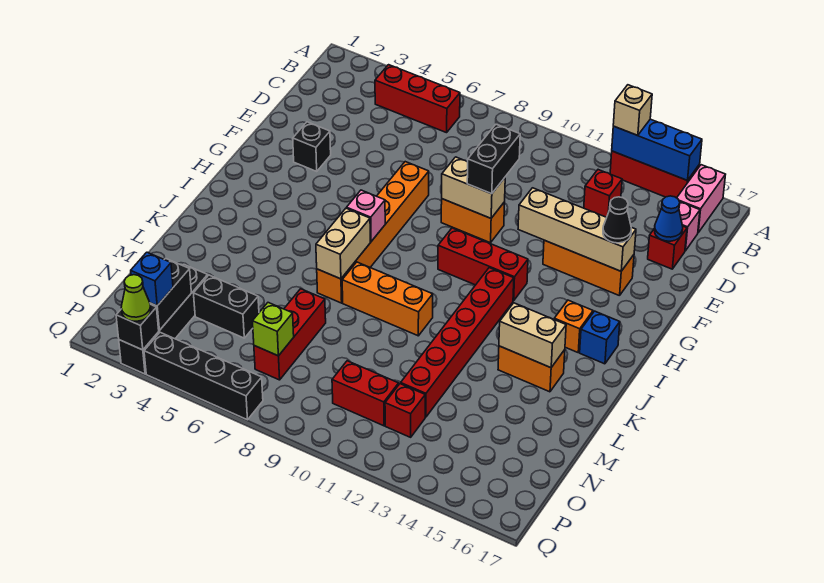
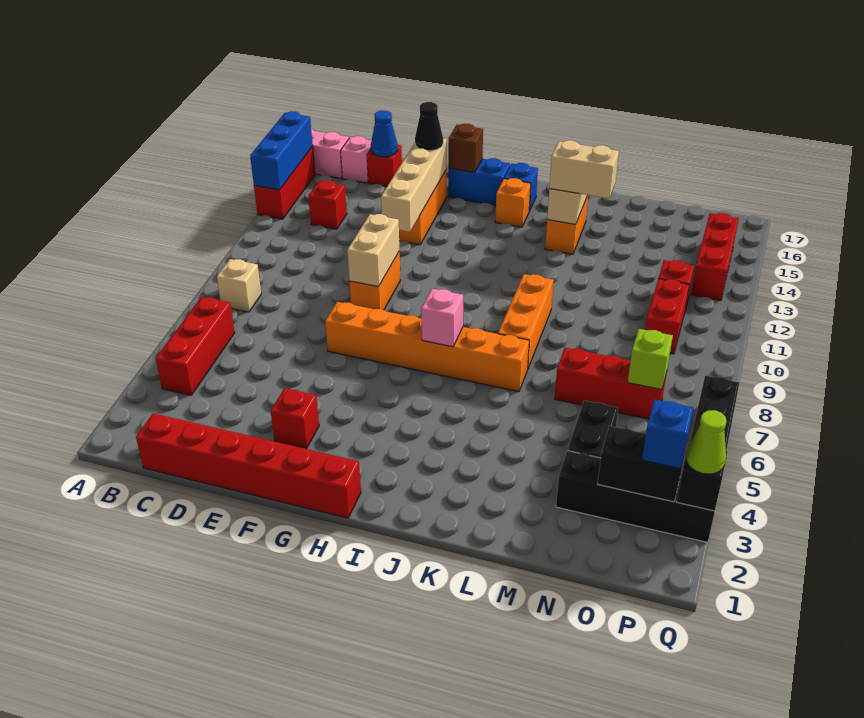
tan brick A13 level 3 -> tan brick B8 level 1
black brick E10:F10 level 3 -> none
black brick F3 level 1 -> red brick F3 level 1
none -> blue brick G16:H16 level 1
none -> brown brick G16 level 2
red brick H10:H12 level 1 -> red brick P13:P15 level 1
red brick I12:N12 level 1 -> red brick C1:H1 level 1
tan brick J7:K7 level 2 -> tan brick K14:L14 level 3

